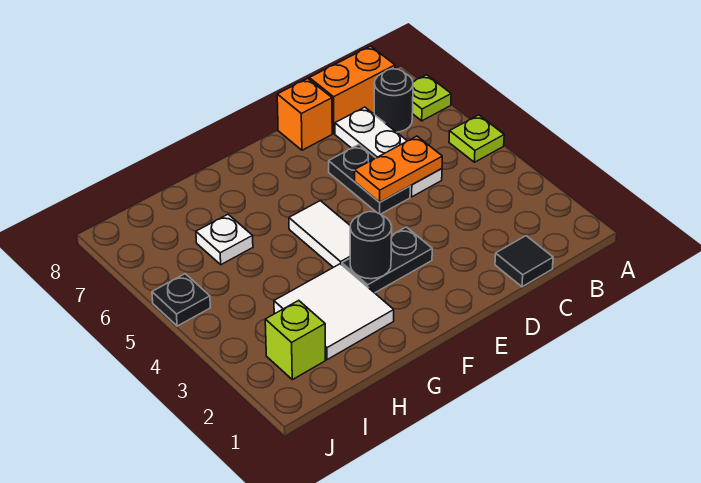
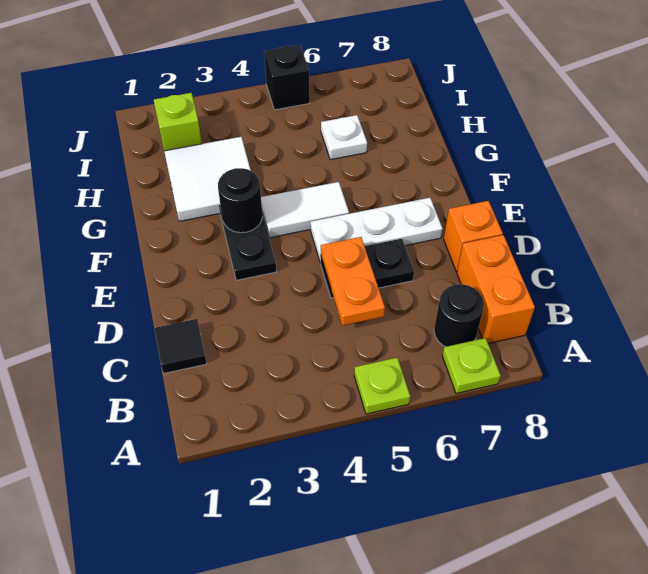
white plate C5:C7 level 1 -> white plate E5:E7 level 1
black plate J5 level 1 -> black brick J5 level 1

